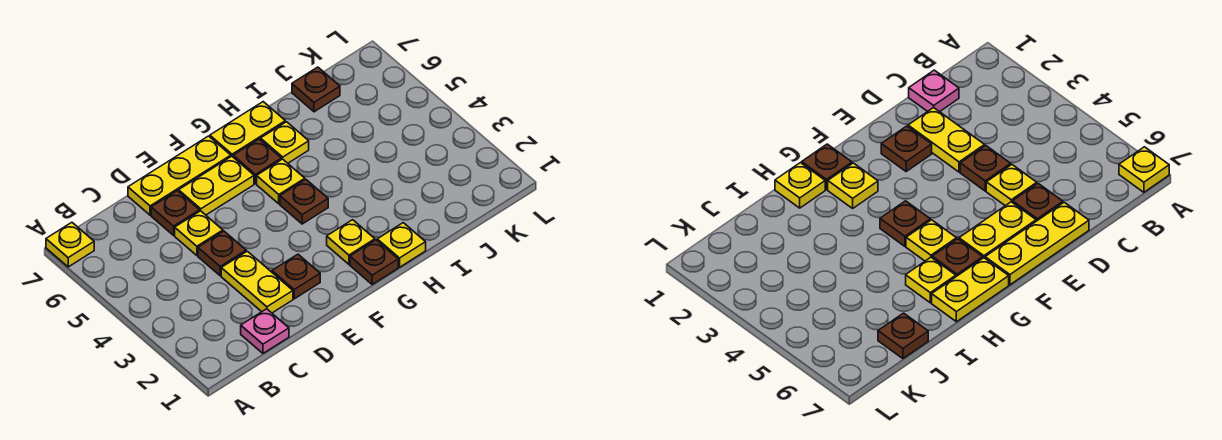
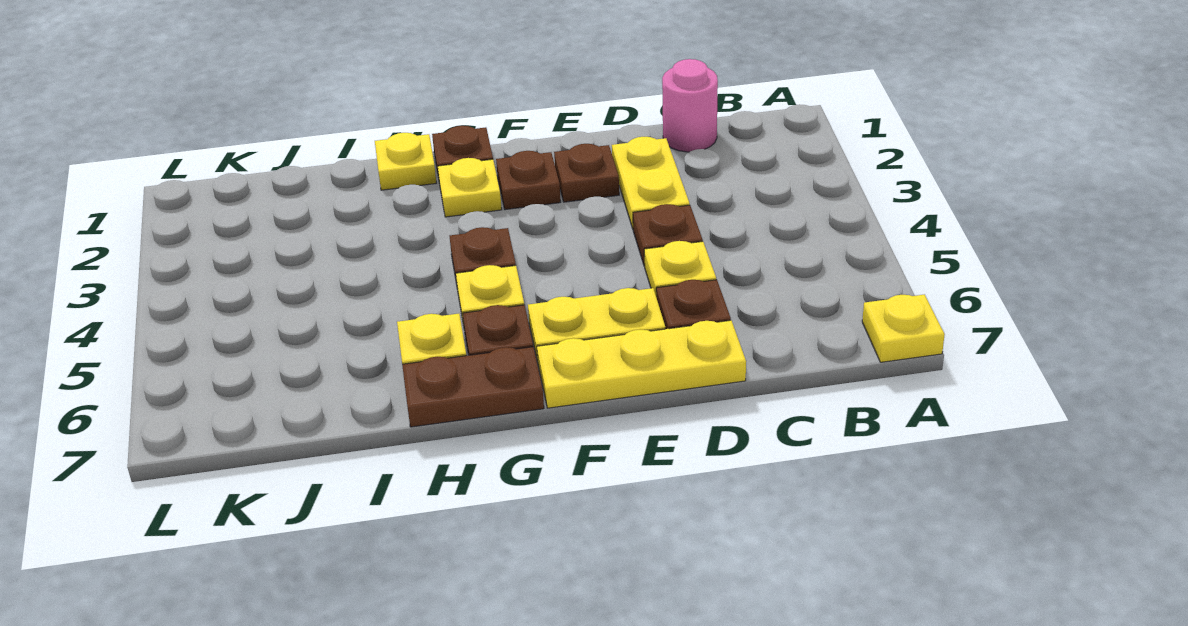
pink plate C1 level 1 -> pink round brick C1 level 1
yellow plate G7:H7 level 1 -> brown plate G7:H7 level 1
brown plate J7 level 1 -> brown plate F2 level 1

